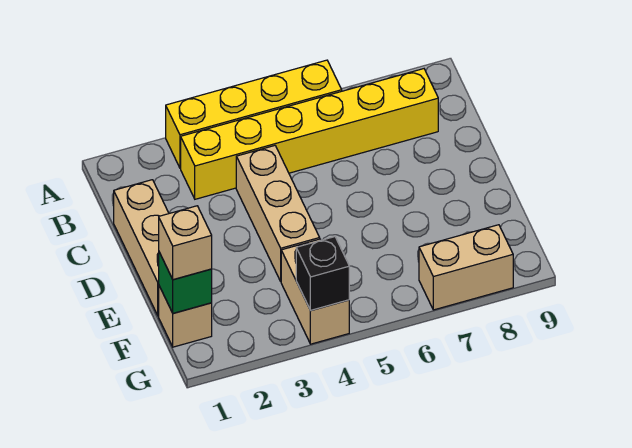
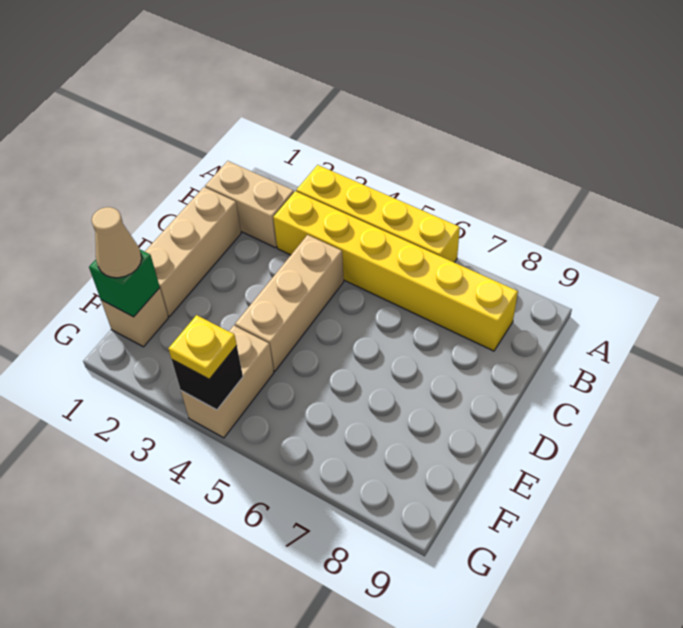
tan brick F1 level 3 -> tan cone F1 level 3
none -> yellow plate G4 level 3
tan brick G7:G8 level 1 -> tan brick B1:B2 level 1

